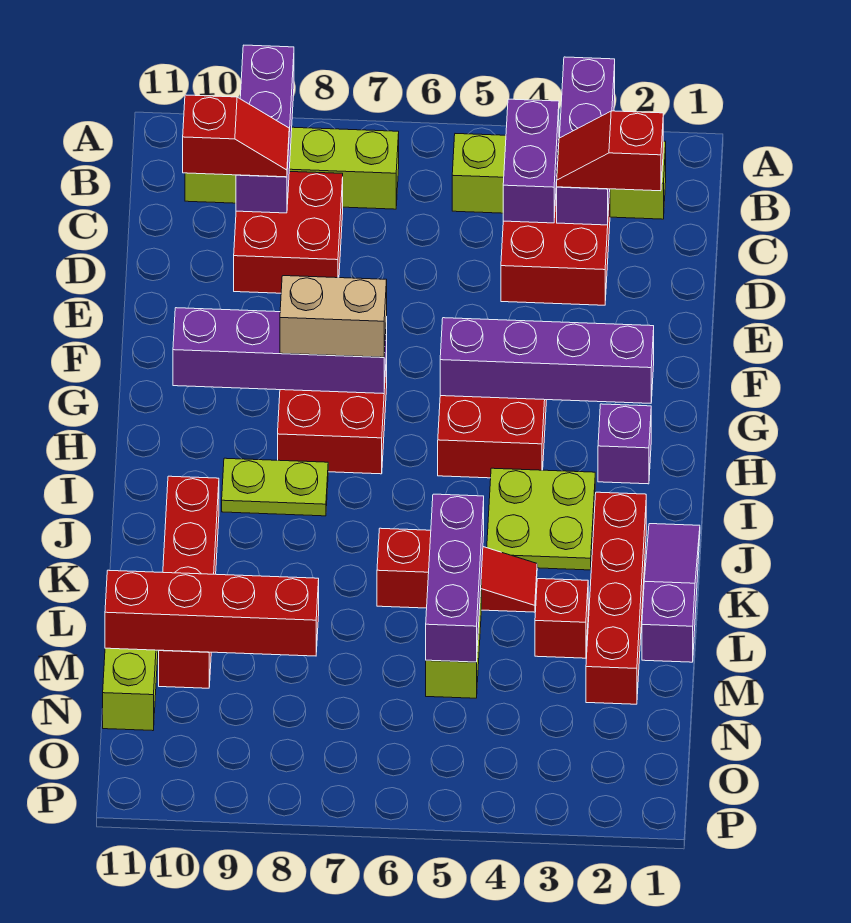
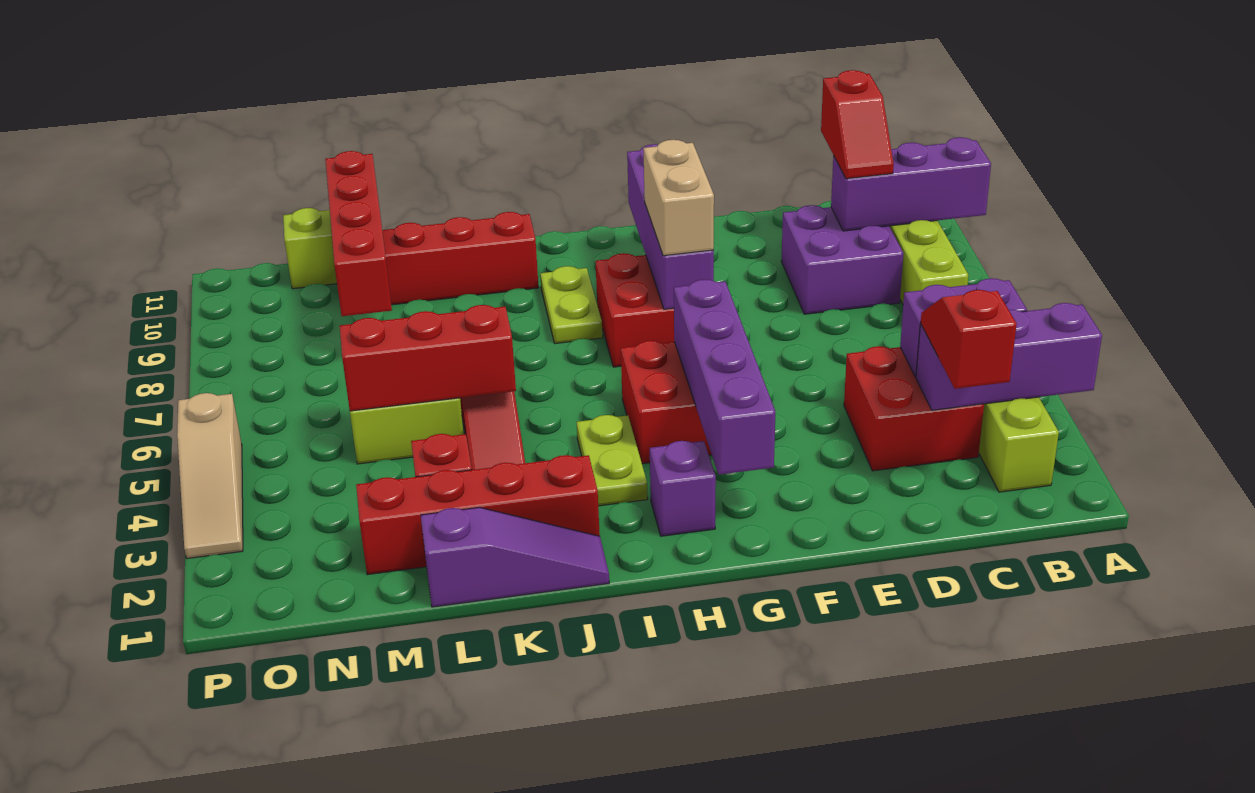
red brick C8:D9 level 1 -> purple brick C8:D9 level 1
lime plate I3:J4 level 1 -> lime plate I3:I4 level 1
purple brick K5:M5 level 2 -> red brick K5:M5 level 2
none -> tan slope P3:P5 level 1 top 5

